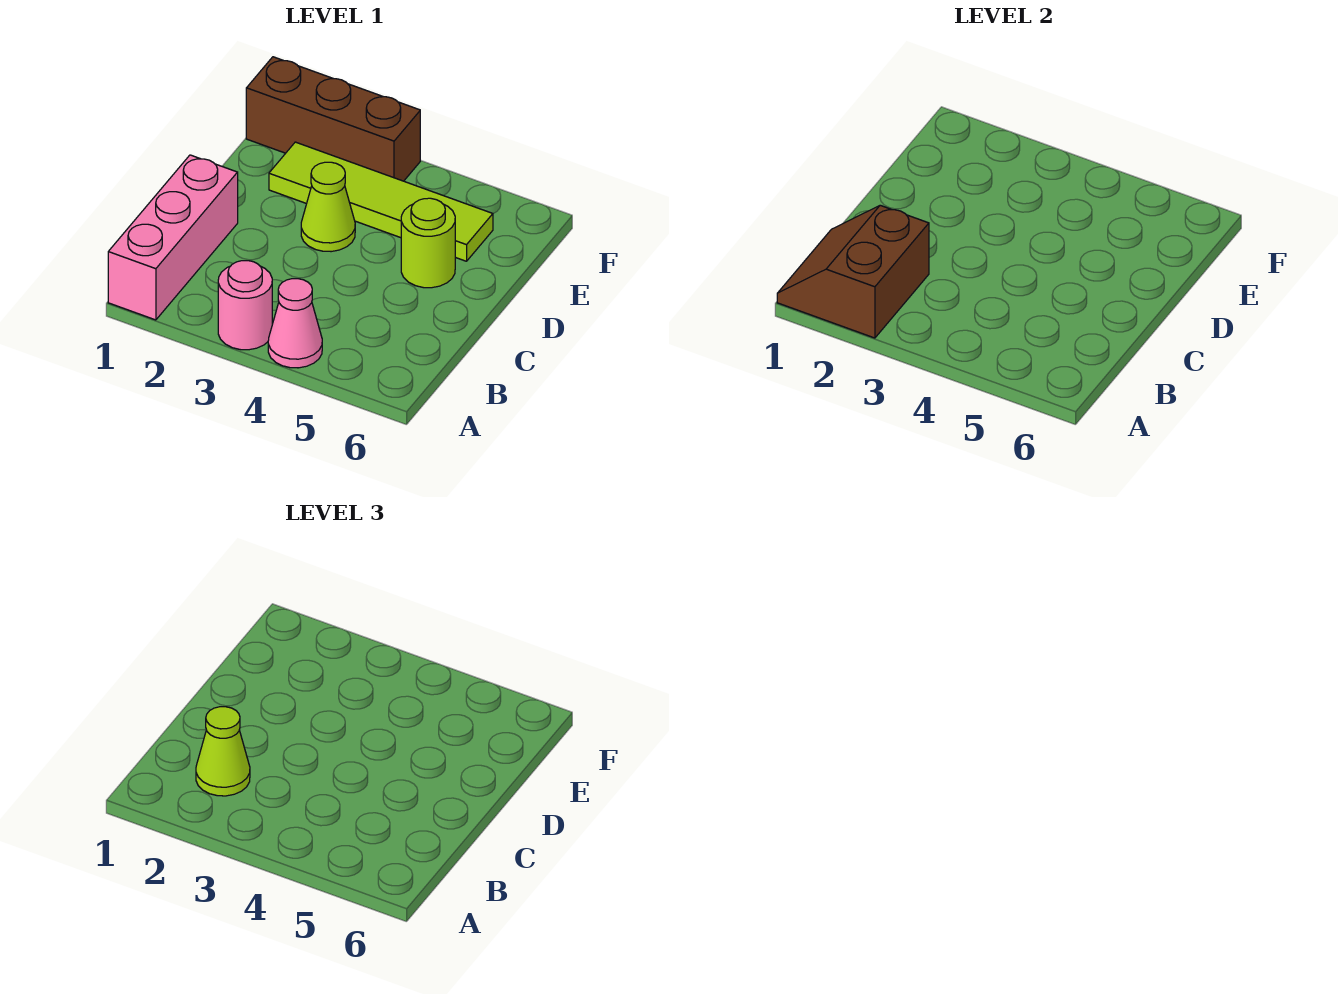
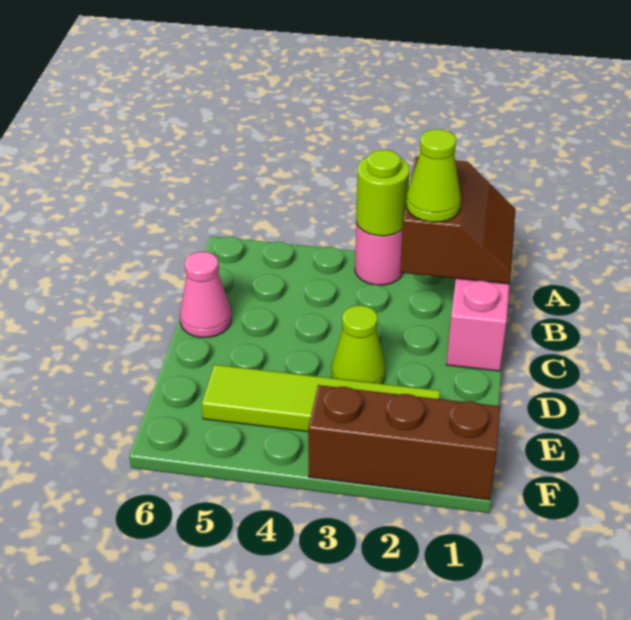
pink cone A4 level 1 -> pink cone C6 level 1
lime round brick D5 level 1 -> lime round brick A3 level 2

